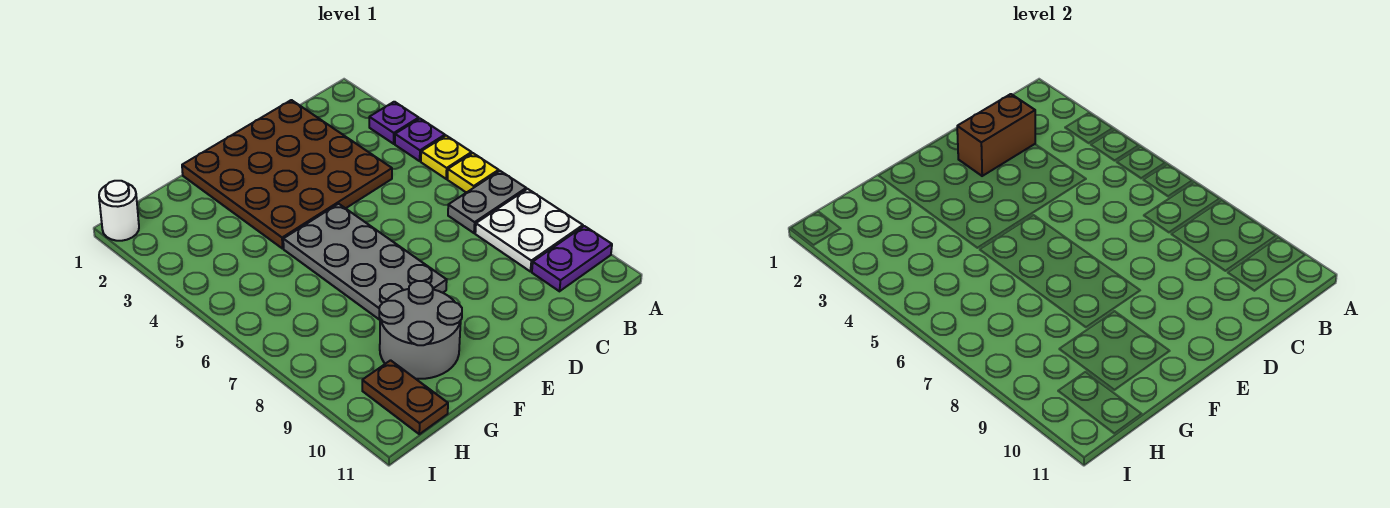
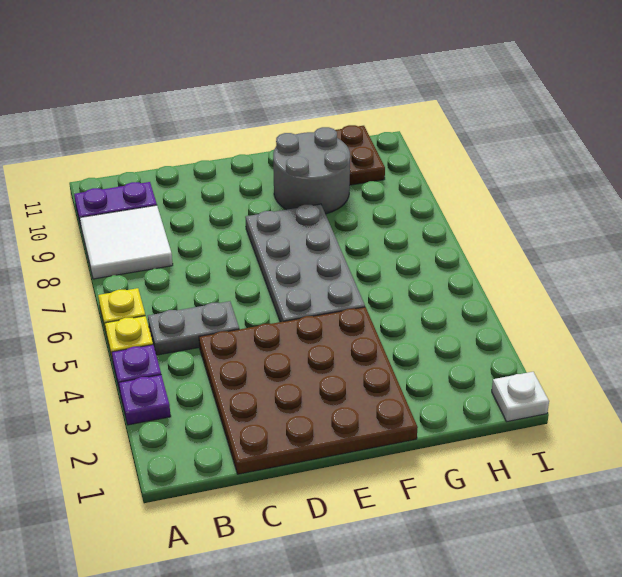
grey plate A7:B7 level 1 -> grey plate B5:C5 level 1
white plate A8:B9 level 1 -> white tile A8:B9 level 1
brown brick C2:D2 level 2 -> none
white round brick I1 level 1 -> white plate I1 level 1

